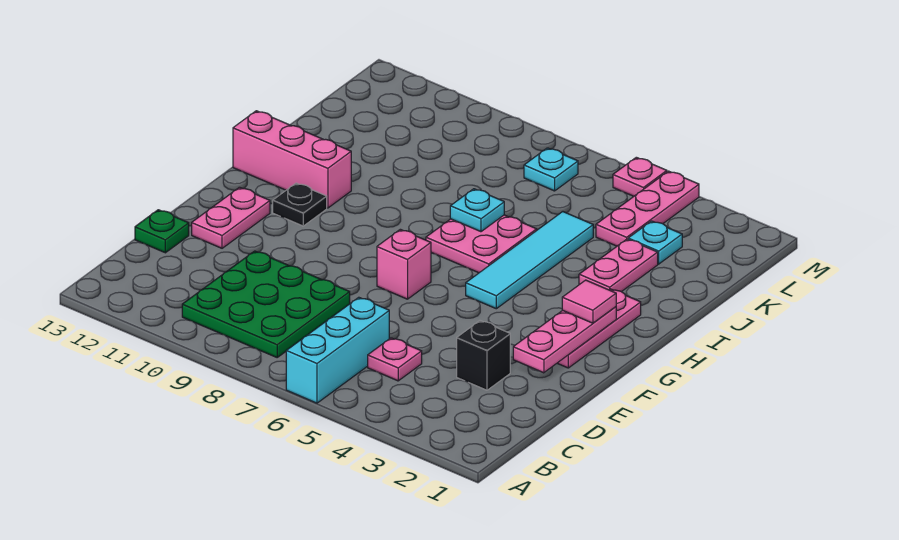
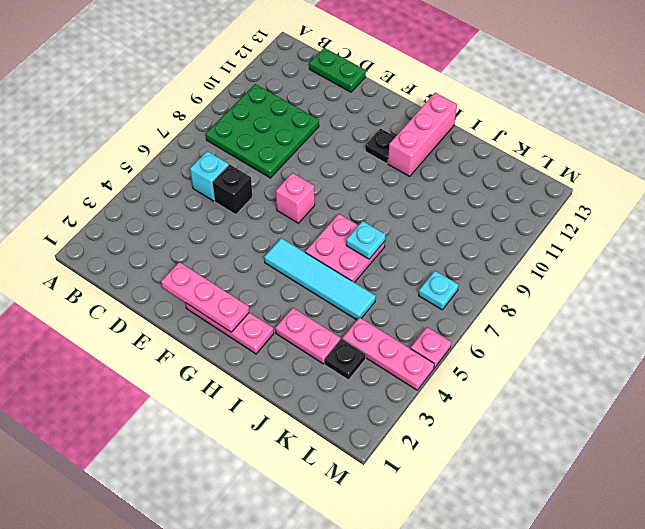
cyan brick A6:C6 level 1 -> cyan brick C6 level 1
pink plate C5 level 1 -> none
black brick D3 level 1 -> black brick D6 level 1
green plate D13 level 1 -> green plate C13:D13 level 1
pink plate E12:F12 level 1 -> none
pink tile G2 level 3 -> none
cyan plate K3 level 1 -> black plate K3 level 1

